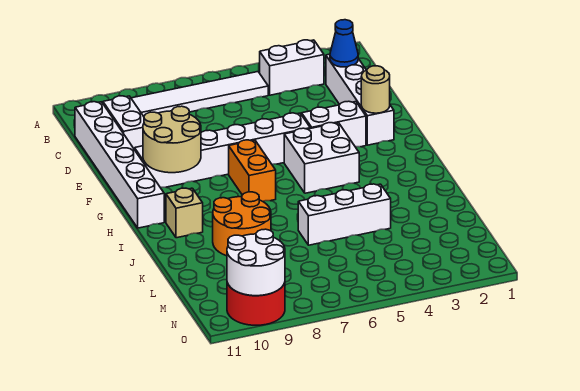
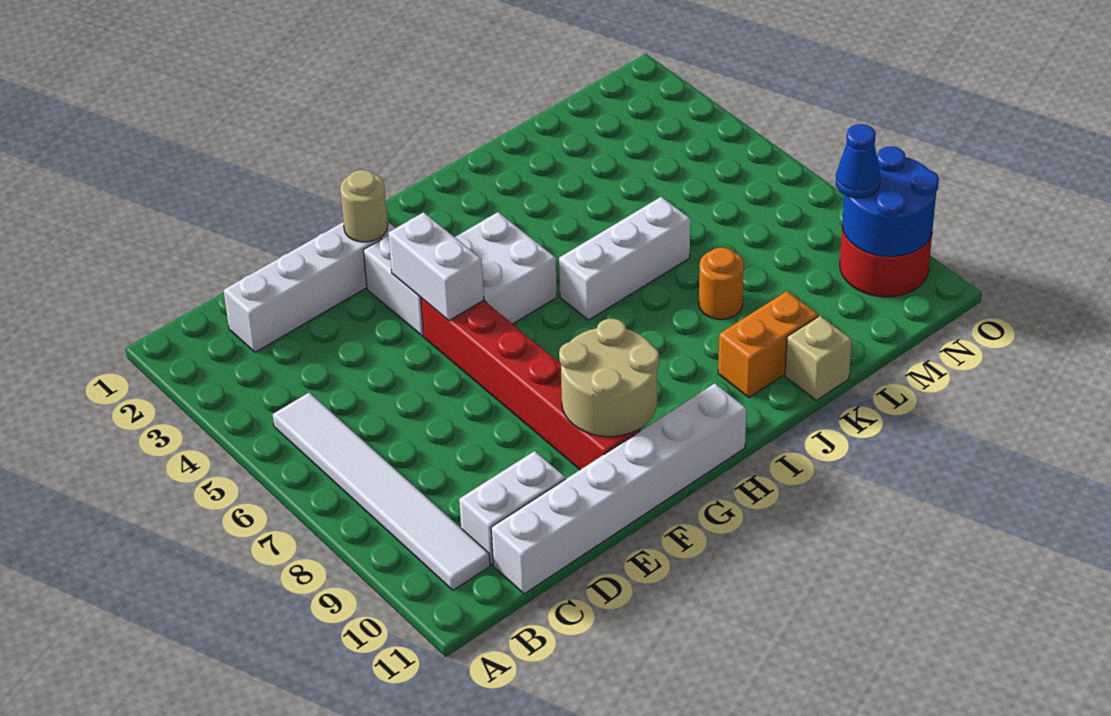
white brick B3:B4 level 1 -> white brick F4:F5 level 2
blue cone C2 level 2 -> blue cone N9 level 3
white brick F5:F10 level 1 -> red brick F5:F10 level 1
orange brick G7:H7 level 1 -> orange brick J10:K10 level 1
tan brick I10 level 1 -> tan brick K11 level 1
orange round brick J8:K9 level 1 -> orange round brick K8 level 1
white brick K4:K6 level 1 -> white brick I6:K6 level 1
white round brick N9:O10 level 2 -> blue round brick N9:O10 level 2

